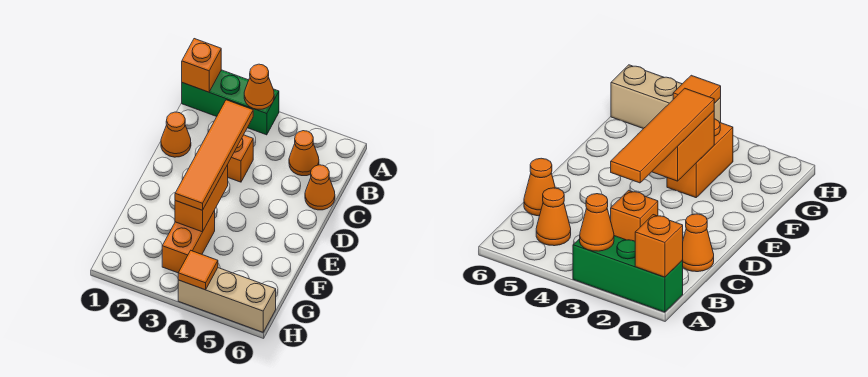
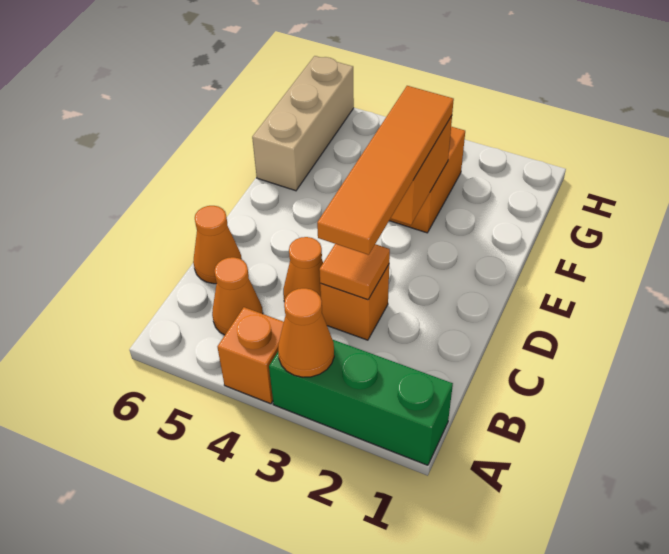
orange brick A1 level 2 -> orange brick A4 level 1
orange cone C1 level 1 -> orange cone C4 level 1
tan brick H4:H6 level 1 -> tan brick F6:H6 level 1
orange tile H4 level 2 -> orange tile C3 level 2

